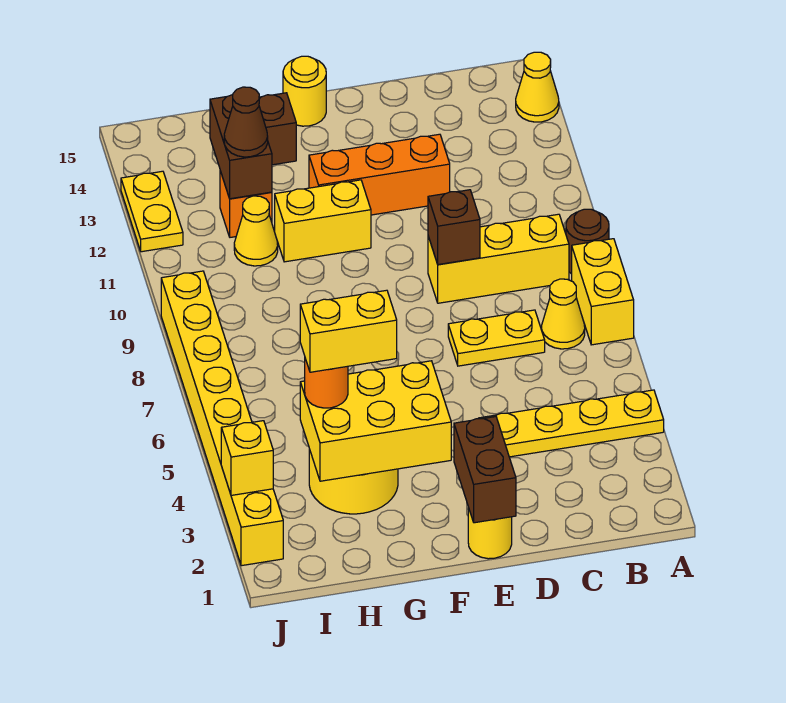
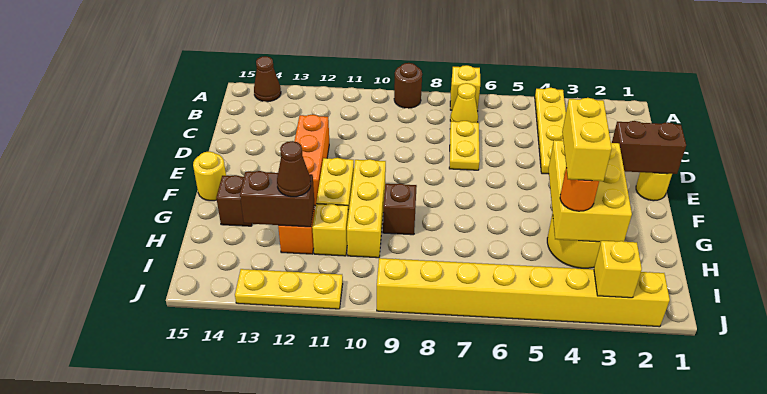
yellow brick A7:A8 level 1 -> yellow brick A7 level 1
yellow cone A14 level 1 -> brown cone A14 level 1
yellow brick B9:D9 level 1 -> yellow brick F10:H10 level 1
brown brick D9 level 2 -> brown brick G9 level 1
yellow cone H11 level 1 -> yellow brick H11 level 1
yellow plate J12:J13 level 1 -> yellow plate J11:J13 level 1

